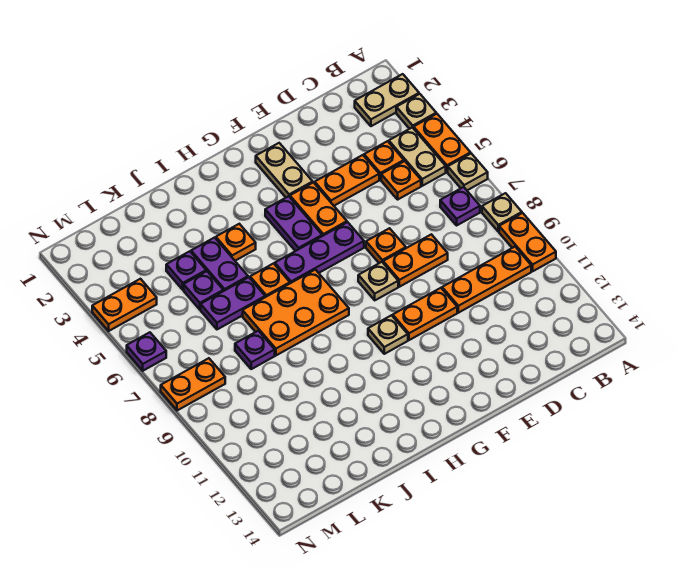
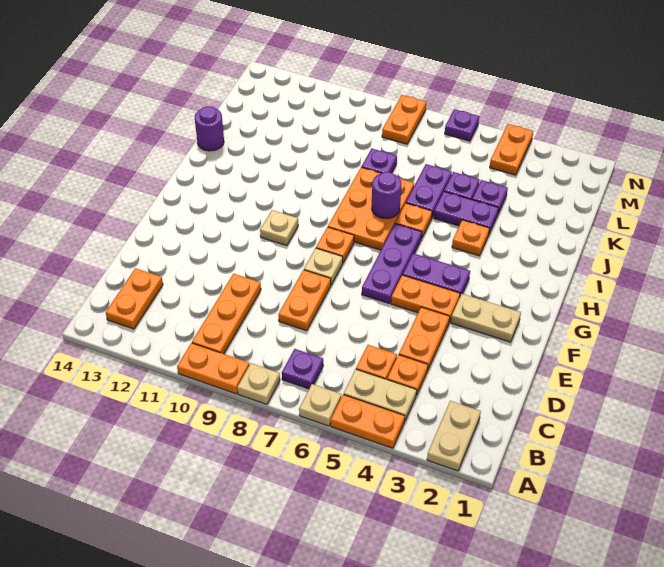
tan plate A3 level 1 -> none
orange plate E7 level 1 -> orange plate G8 level 1
orange plate E10:F10 level 1 -> orange plate B13:C13 level 1
none -> purple round brick I7 level 2
none -> purple round brick J14 level 1

